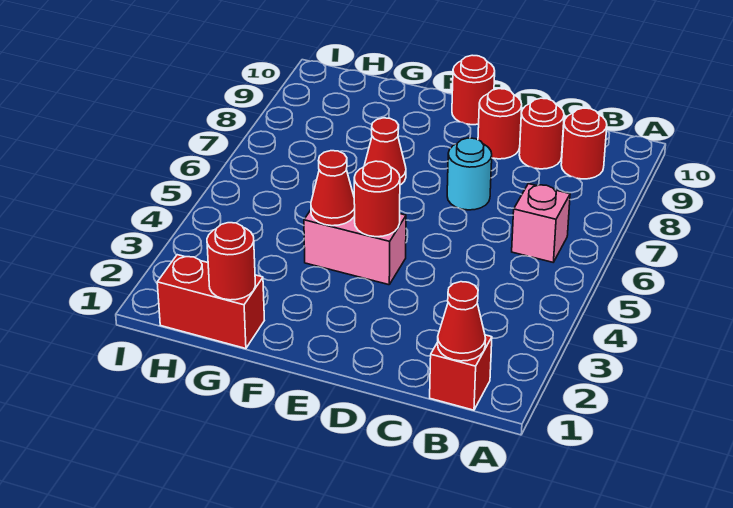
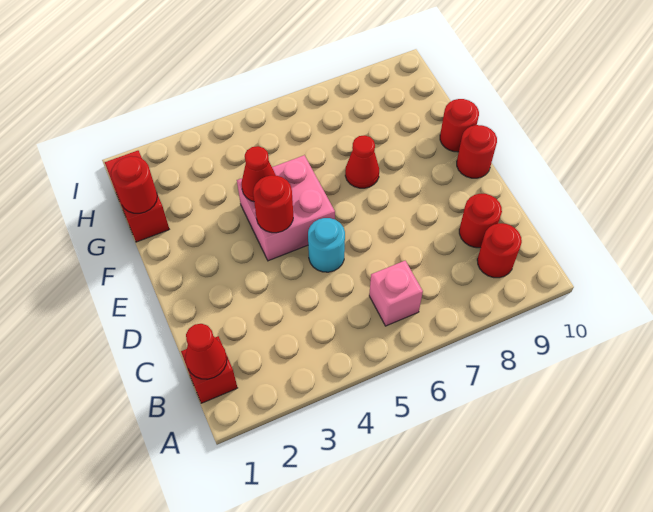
cyan round brick D7 level 1 -> cyan round brick D5 level 1
red round brick D9 level 1 -> red round brick F10 level 1
pink brick E4:F4 level 1 -> pink brick E4:F5 level 1

